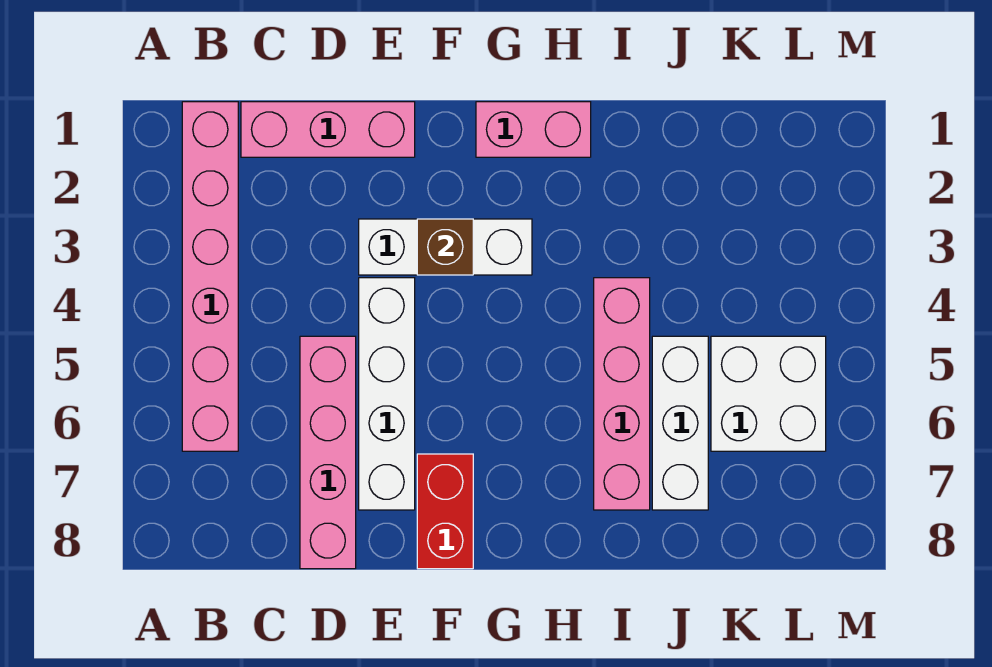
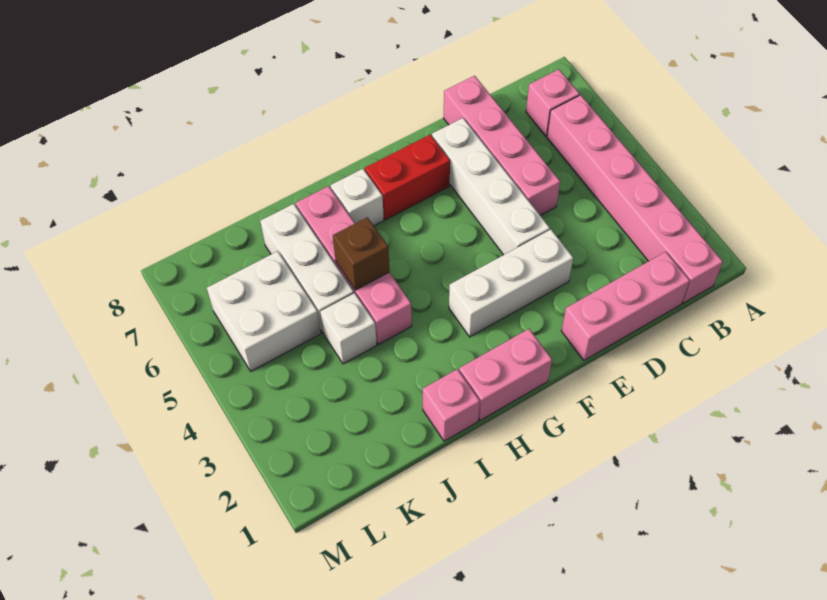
none -> pink brick B7 level 1
brown brick F3 level 2 -> brown brick I5 level 2
red brick F7:F8 level 1 -> red brick F7:G7 level 1
none -> white brick H7 level 1
none -> pink brick I1 level 1
none -> white brick J4 level 1

